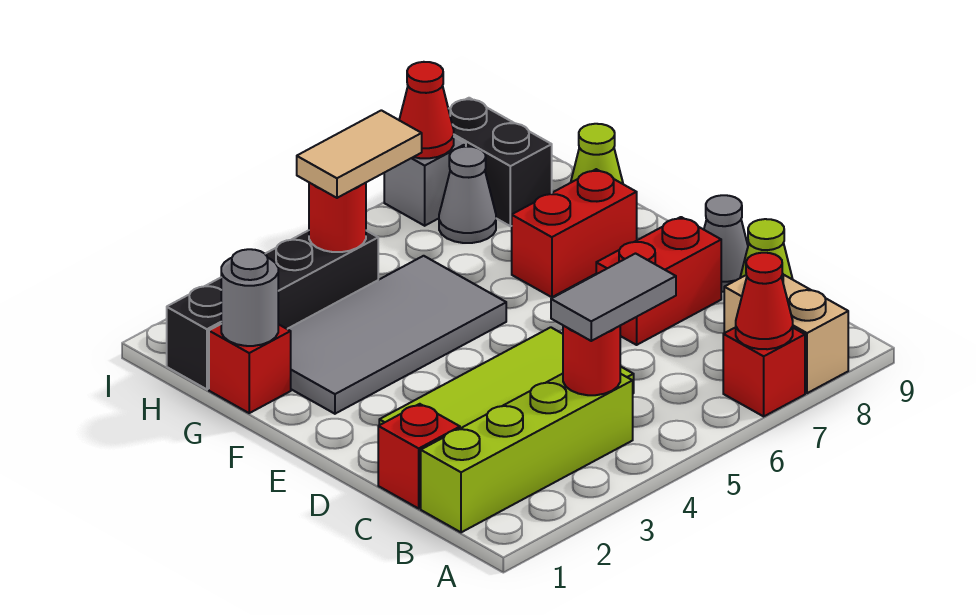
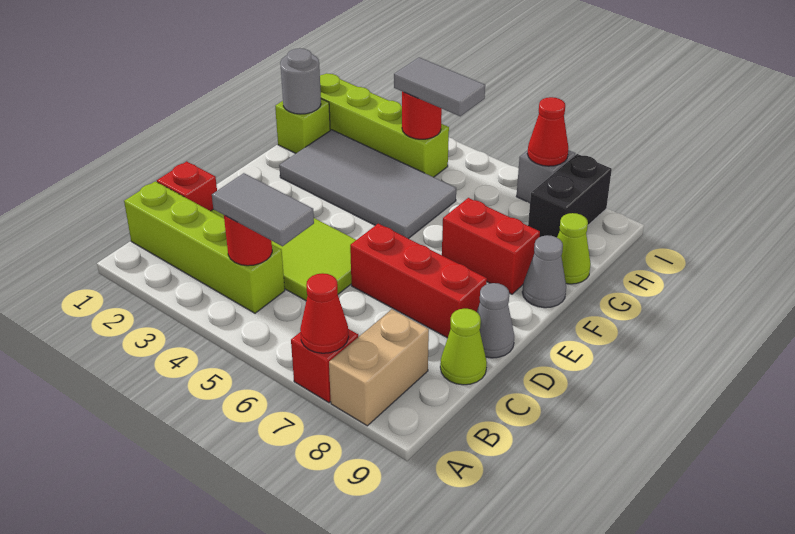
red brick D7:D8 level 1 -> red brick D6:D8 level 1
red brick G1 level 1 -> lime brick G1 level 1
black brick H1:H4 level 1 -> lime brick H1:H4 level 1
tan tile H4:H5 level 3 -> grey tile H4:H5 level 3
grey cone H7 level 1 -> grey cone F9 level 1

